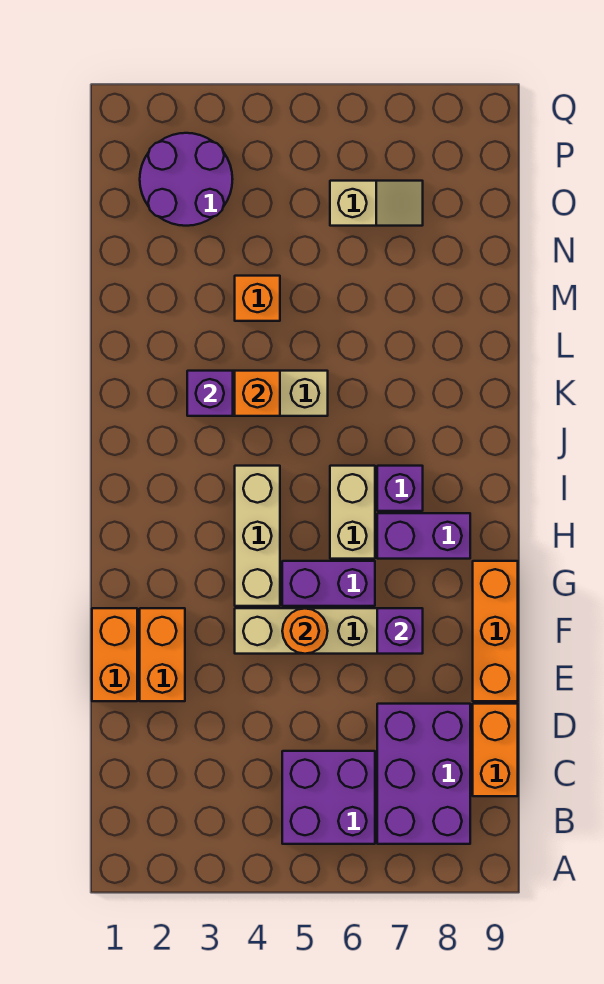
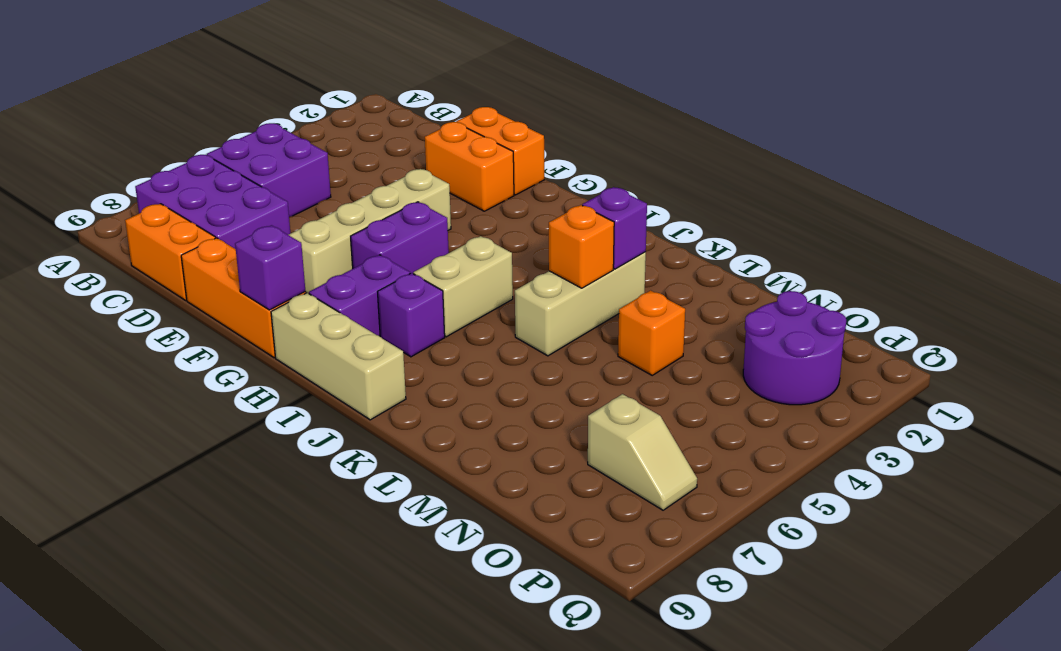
orange round brick F5 level 2 -> none
purple brick F7 level 2 -> purple brick G9 level 2
tan brick G4:I4 level 1 -> tan brick H9:J9 level 1
tan brick H6:I6 level 1 -> tan brick I5:I6 level 1
tan slope O6:O7 level 1 top 6 -> tan slope O7:P7 level 1 top O

